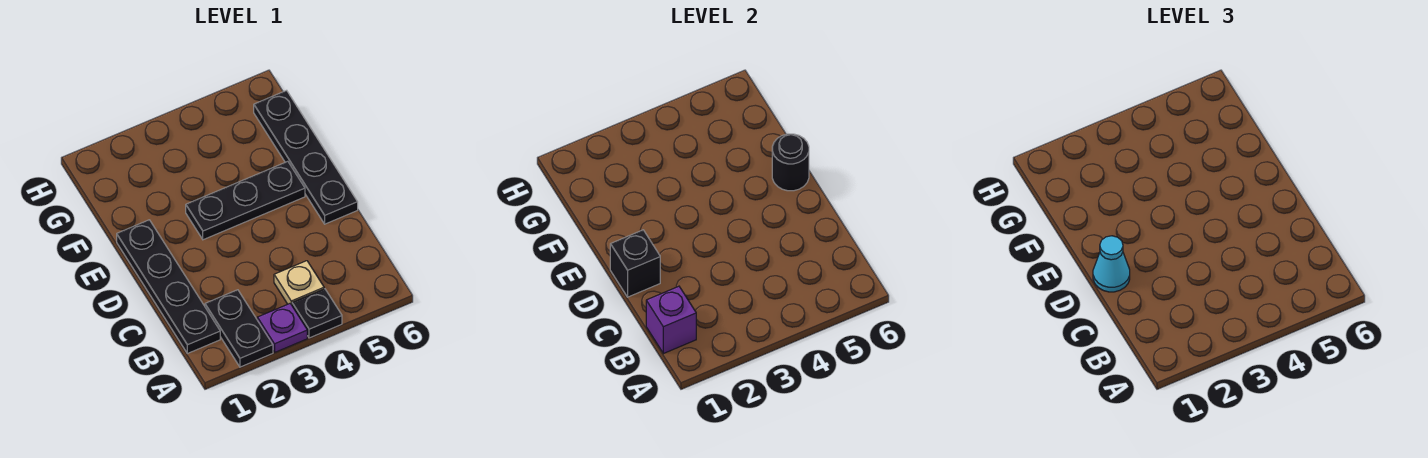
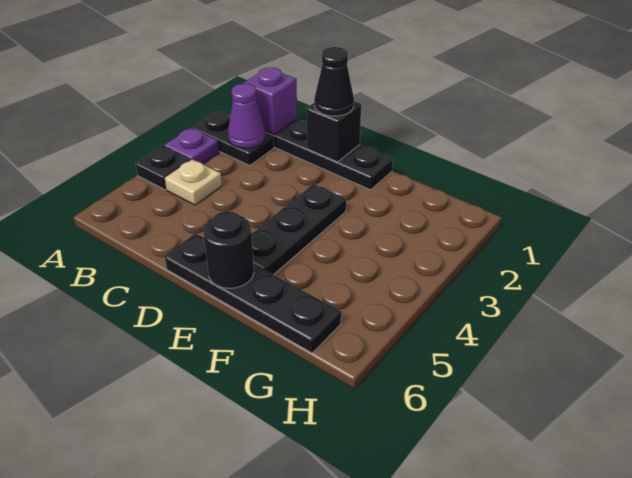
none -> purple cone B2 level 2
cyan cone D1 level 3 -> black cone D1 level 3

